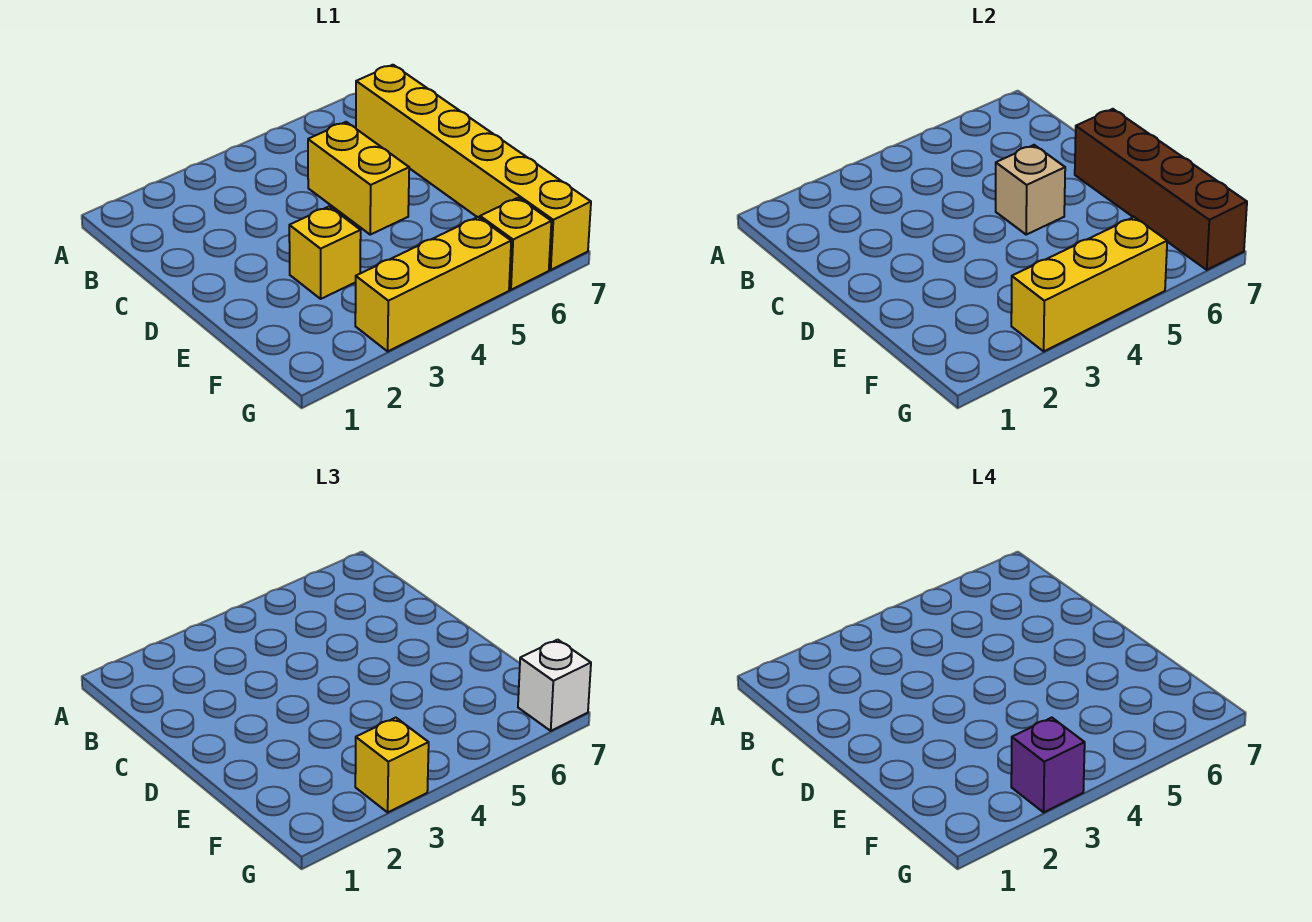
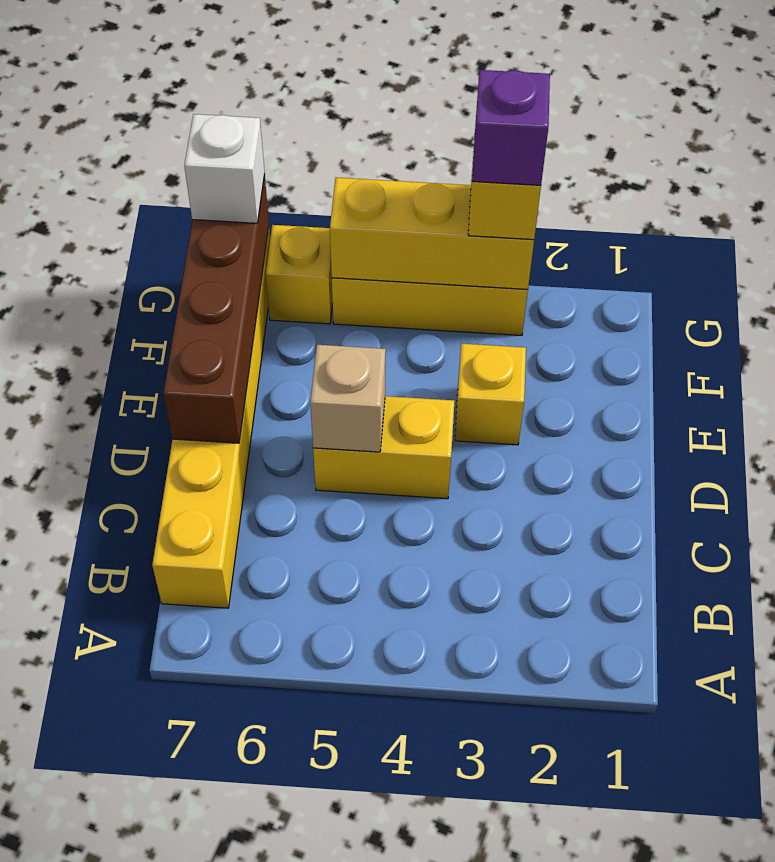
yellow brick C5:D5 level 1 -> yellow brick D4:D5 level 1

